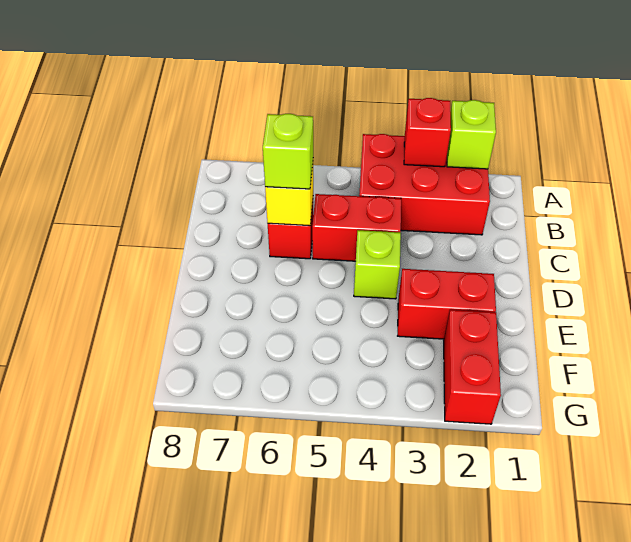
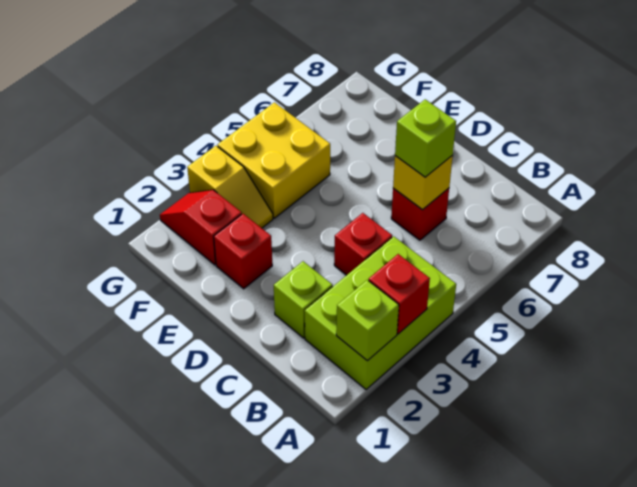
red brick A2:B4 level 1 -> lime brick A2:B4 level 1
red brick C4:C5 level 1 -> red brick C4 level 1
lime brick D4 level 1 -> lime brick C2 level 1
red brick E2:E3 level 1 -> red brick E2 level 1
red brick F2:G2 level 1 -> red slope F2:G2 level 1 top F
none -> yellow slope F3:G3 level 1 top G
none -> yellow brick F4:G5 level 1

